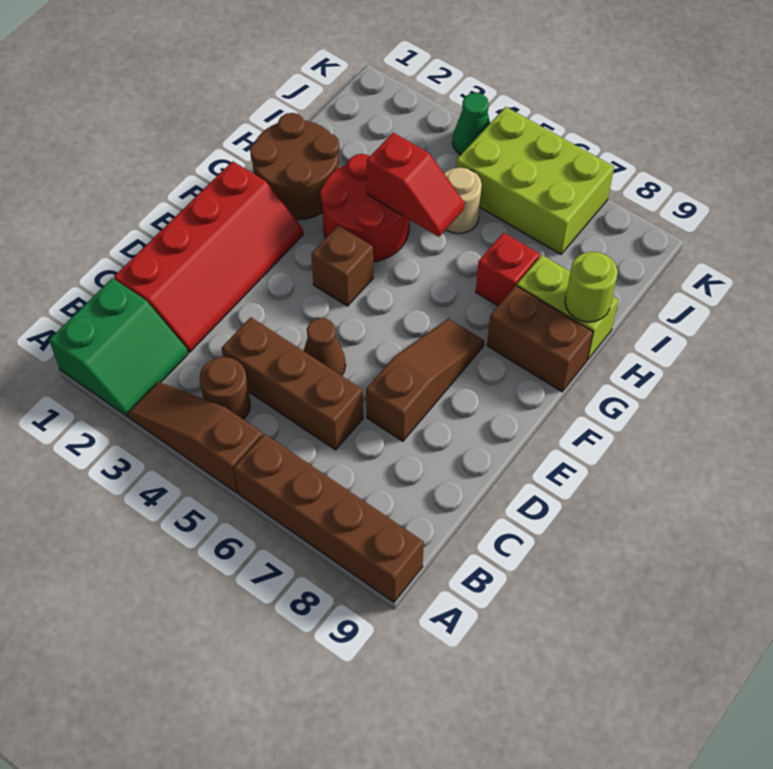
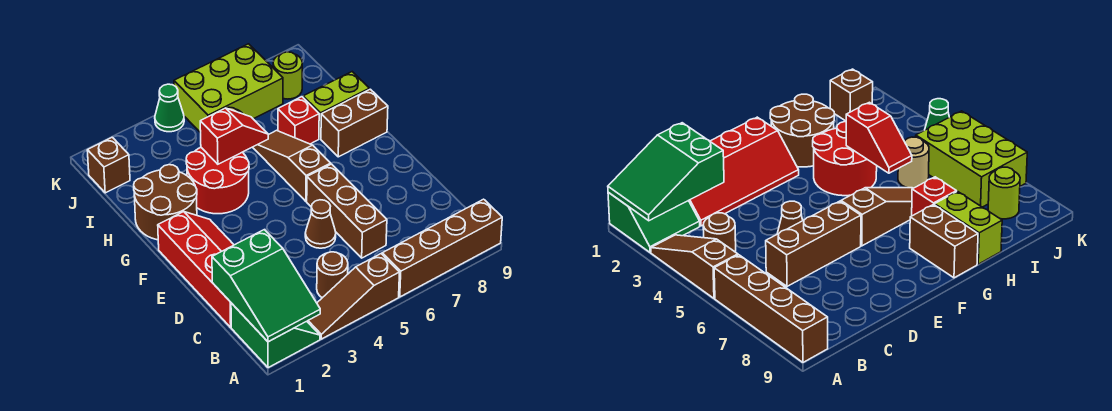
none -> green slope A1:C2 level 2 top C
brown brick C4:C6 level 1 -> brown brick C6:E6 level 1
brown slope D7:F7 level 1 top D -> brown slope F6:H6 level 1 top F
brown brick F4 level 1 -> brown brick J1 level 1
lime round brick H9 level 2 -> lime round brick J8 level 1

